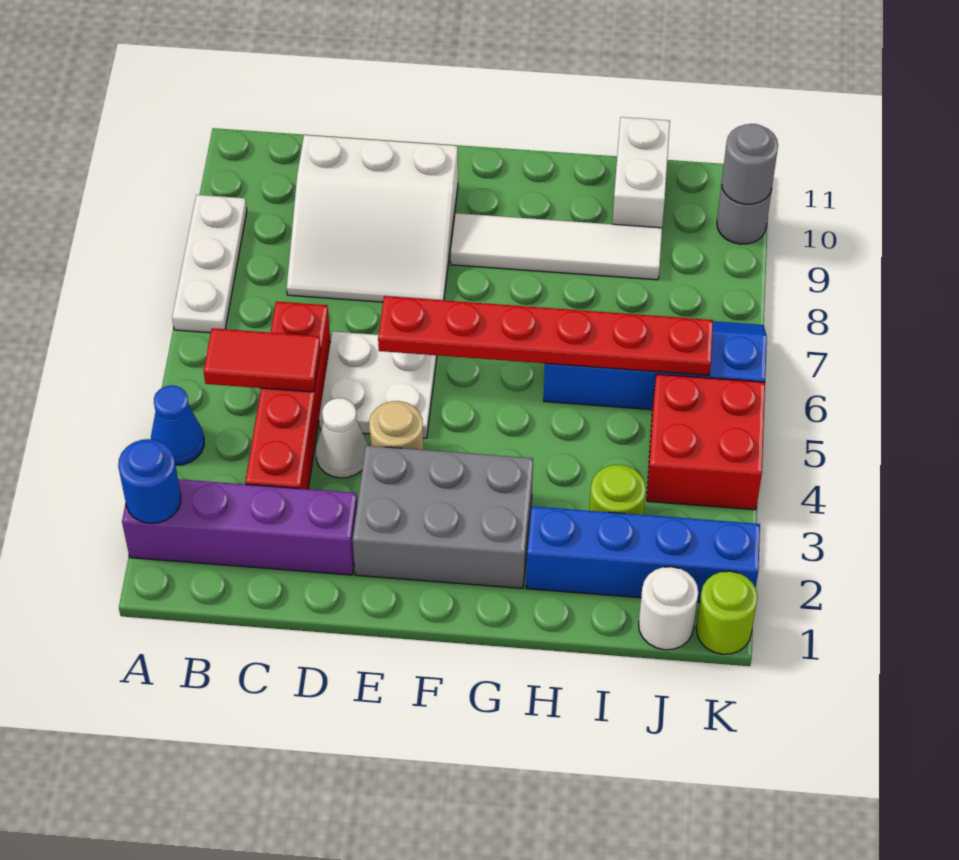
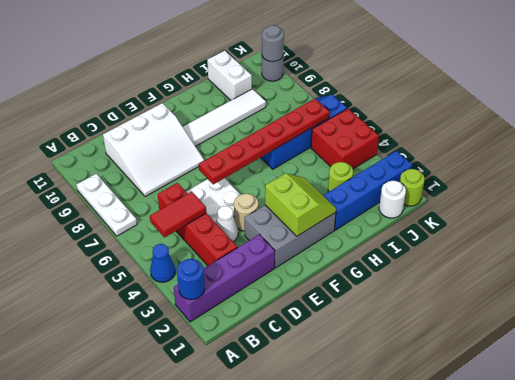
none -> lime slope F2:G3 level 2 top F

